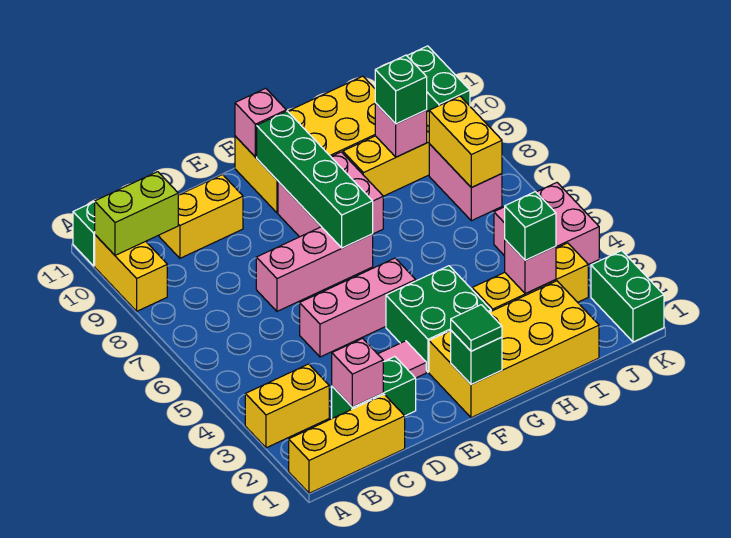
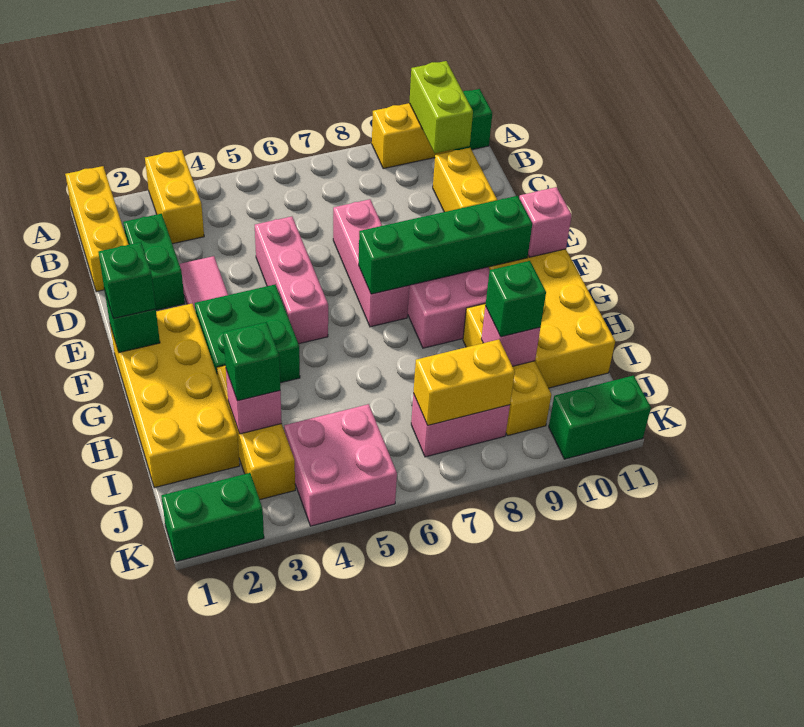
pink brick C2 level 2 -> none
green tile F1 level 3 -> green brick F1 level 3

